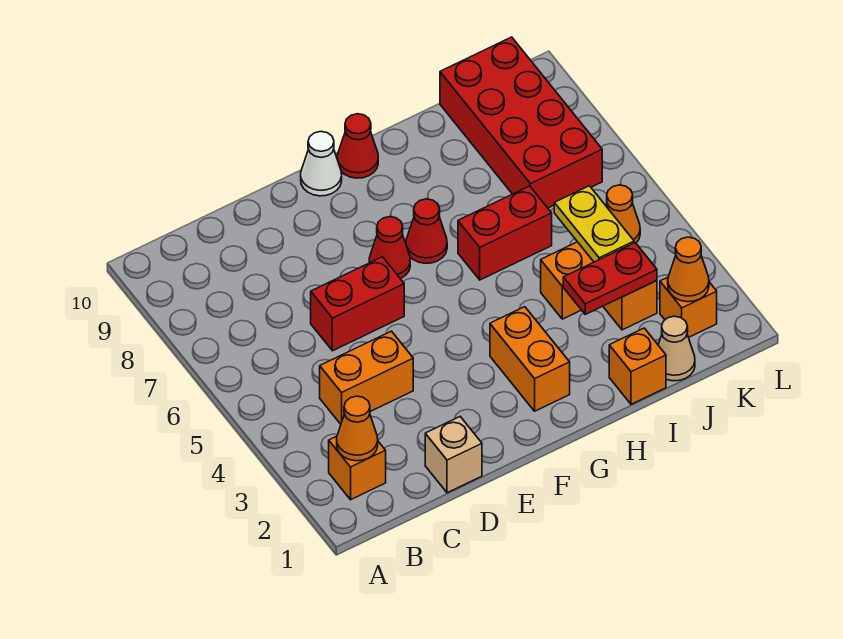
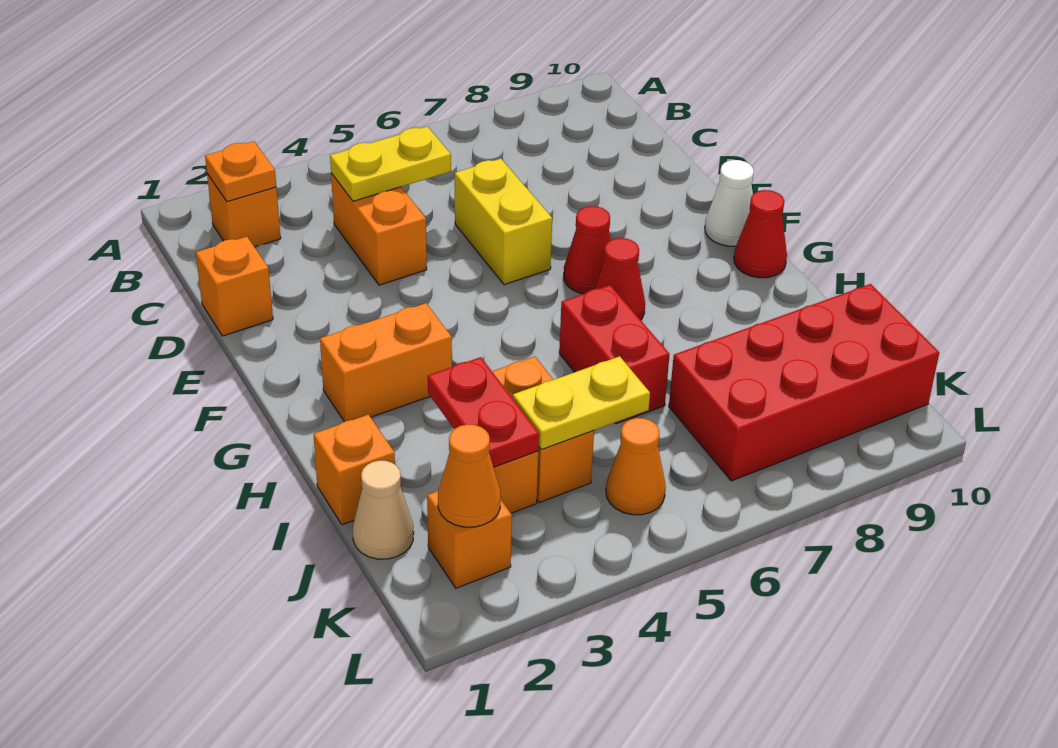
orange cone B2 level 2 -> orange plate B2 level 2
none -> yellow plate C4:C5 level 2
tan brick D1 level 1 -> orange brick D1 level 1
red brick D6:E6 level 1 -> yellow brick D6:E6 level 1

